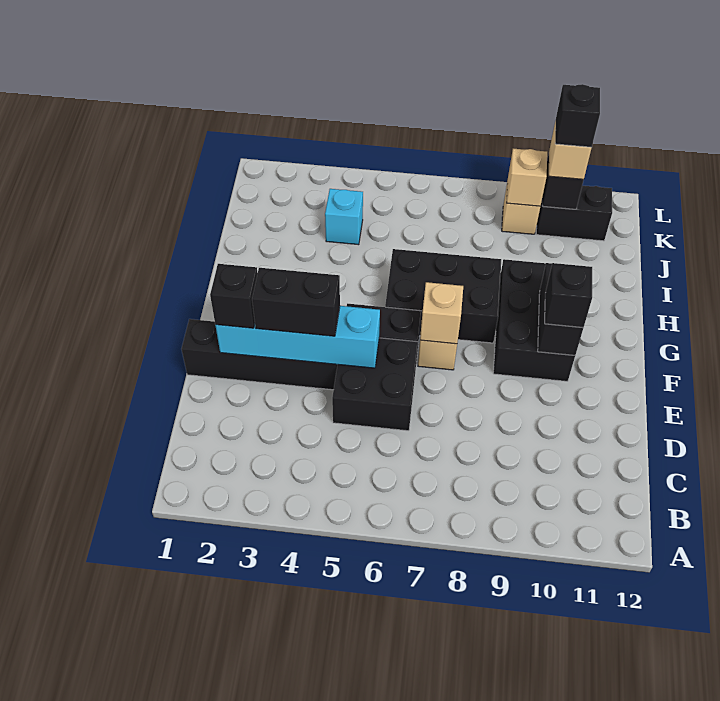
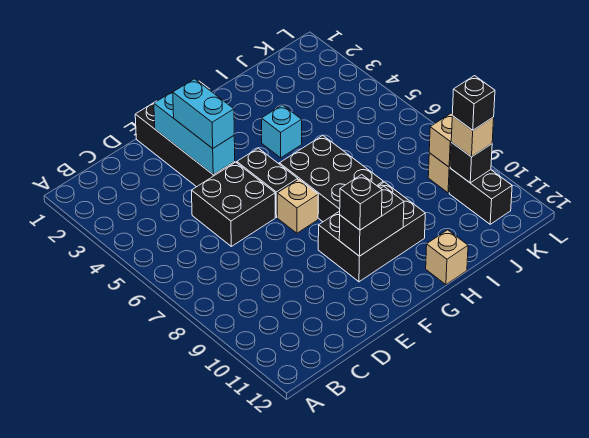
cyan brick E2:E5 level 2 -> cyan brick E2:E4 level 2
black brick E2 level 3 -> none
black brick E3:E4 level 3 -> cyan brick E3:E4 level 3
tan brick F7 level 2 -> tan brick H12 level 1
cyan brick J4 level 1 -> cyan brick H4 level 1

